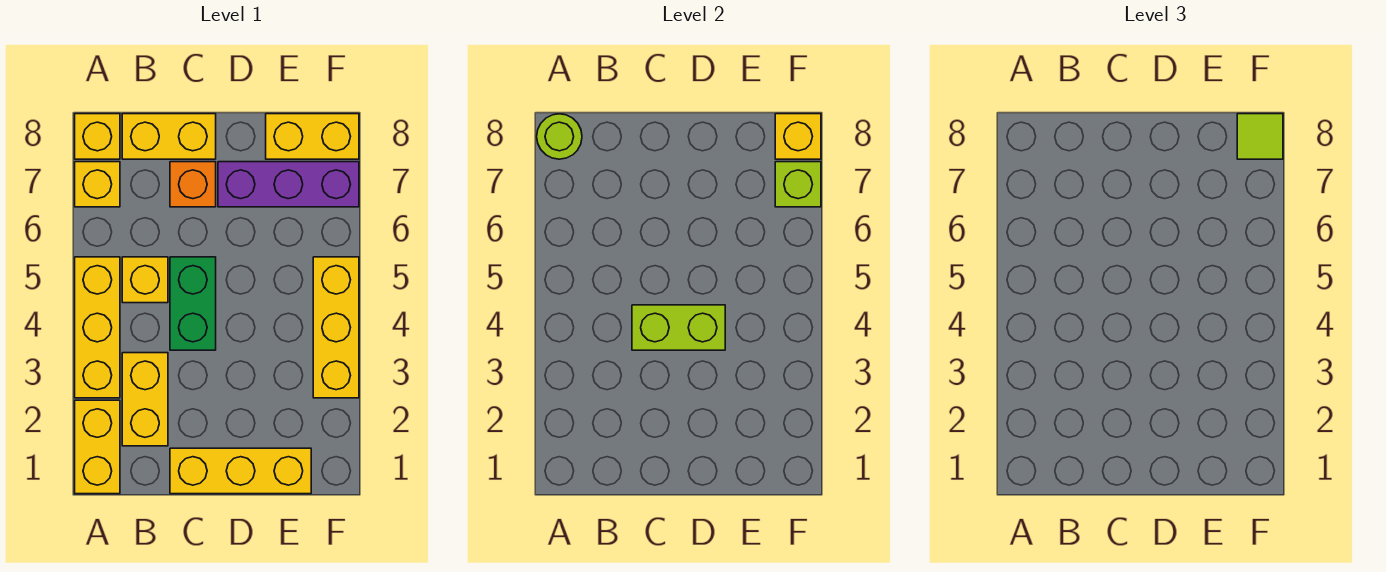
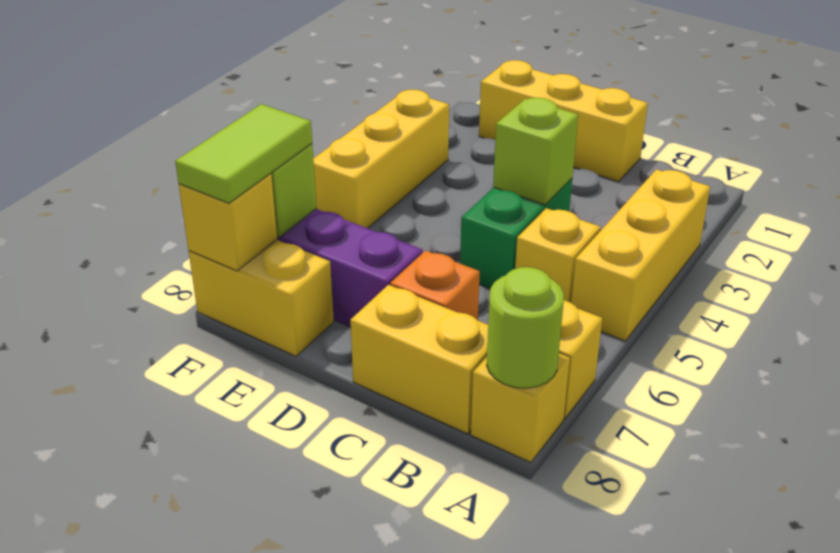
yellow brick A1:A2 level 1 -> none
yellow brick B2:B3 level 1 -> none
lime brick C4:D4 level 2 -> lime brick C4 level 2
lime tile F8 level 3 -> lime tile F7:F8 level 3

